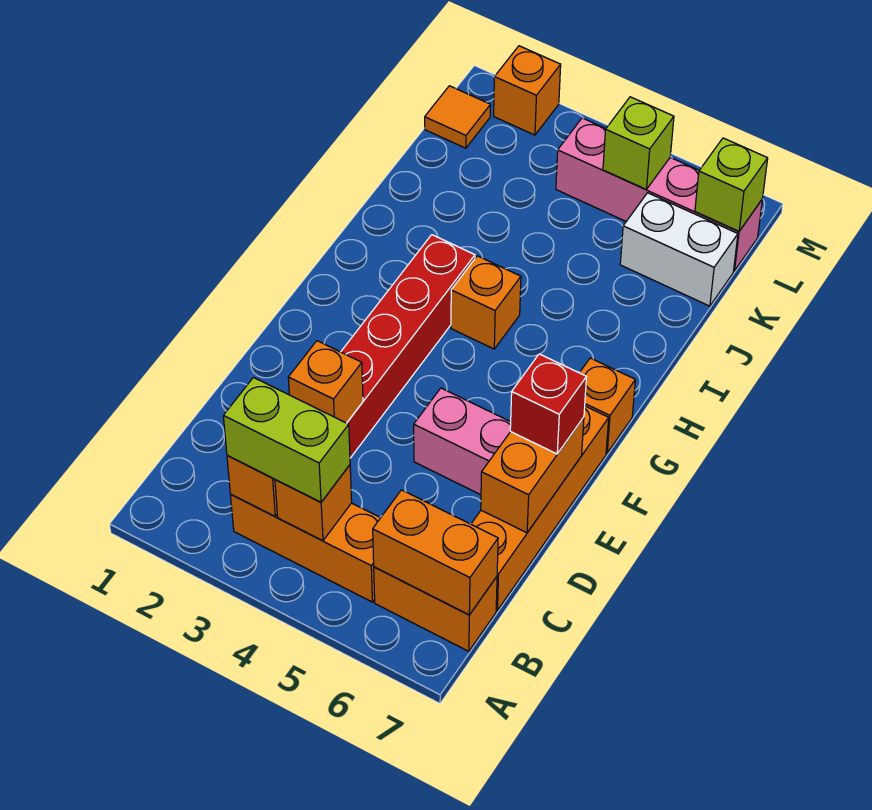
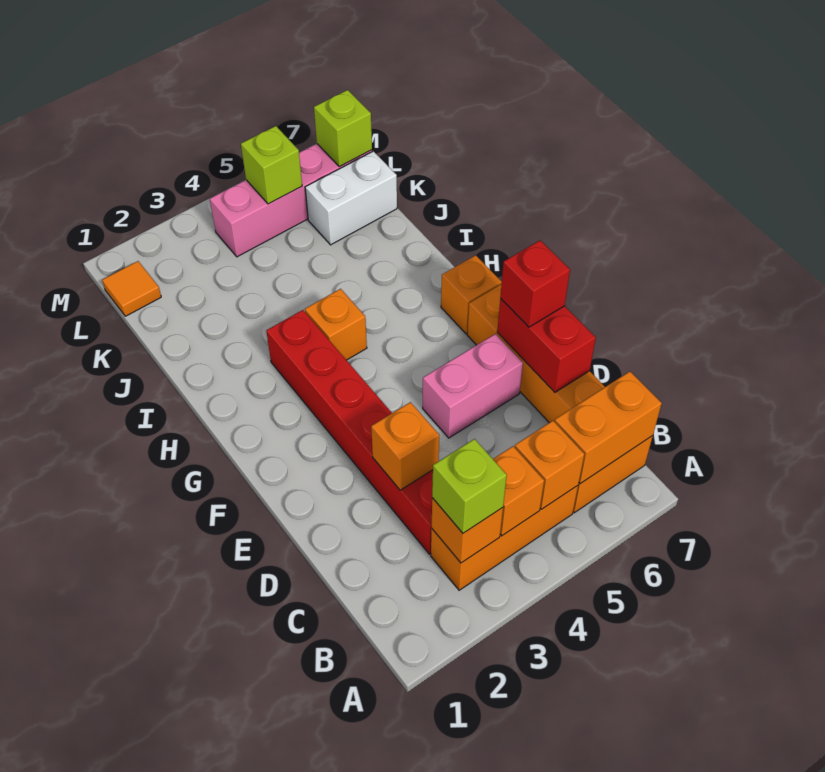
lime brick B3:B4 level 3 -> lime brick B3 level 3
orange brick D7:E7 level 2 -> red brick D7:E7 level 2
orange brick M2 level 1 -> orange brick B5 level 2

